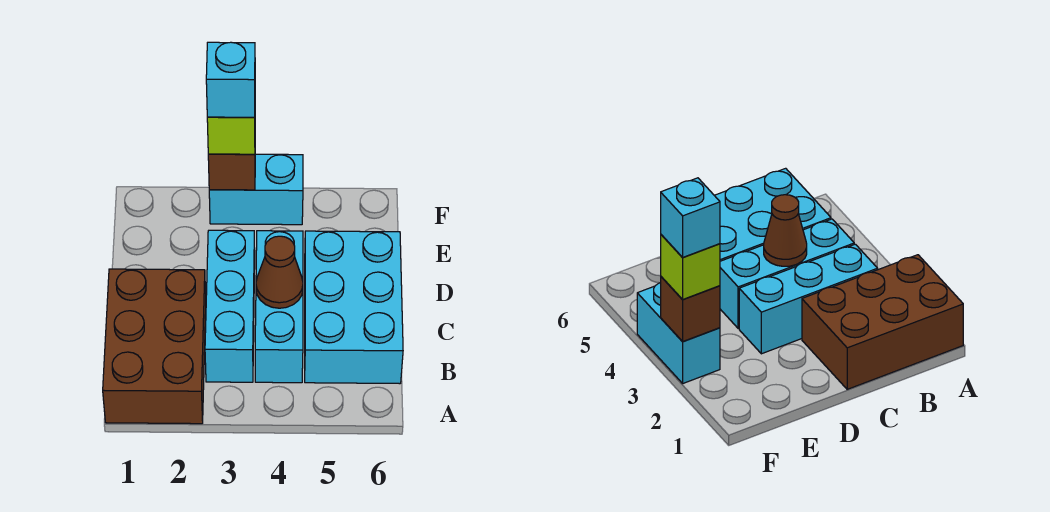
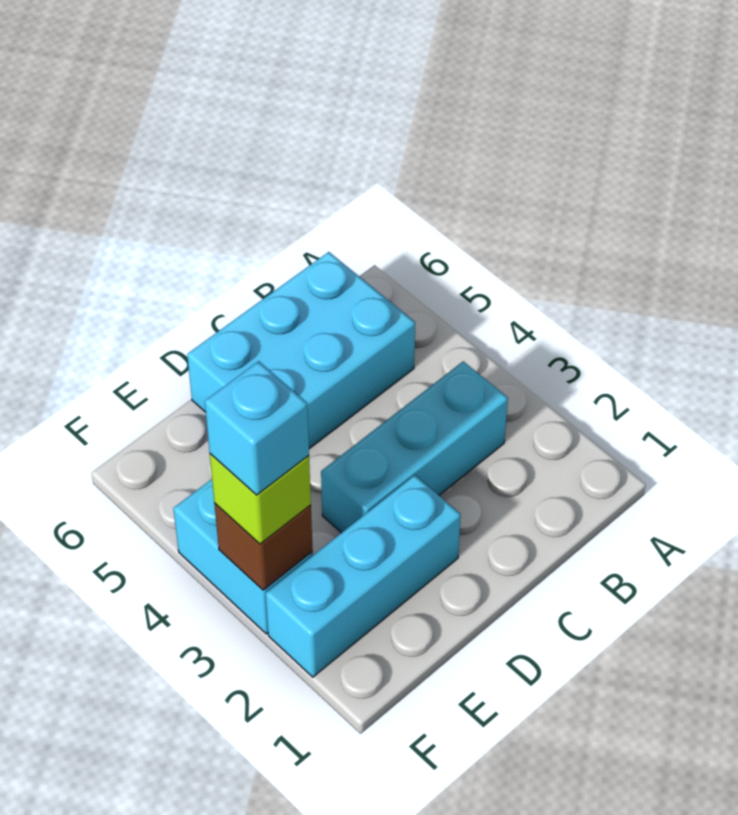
brown brick A1:C2 level 1 -> none
cyan brick B4:D4 level 1 -> cyan brick D2:F2 level 1
brown cone C4 level 2 -> none

